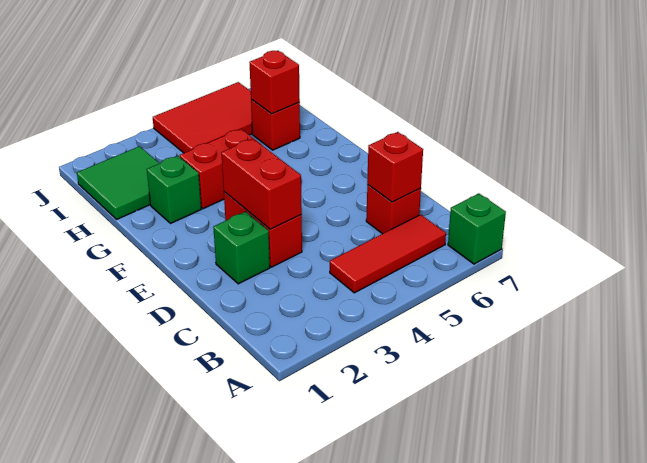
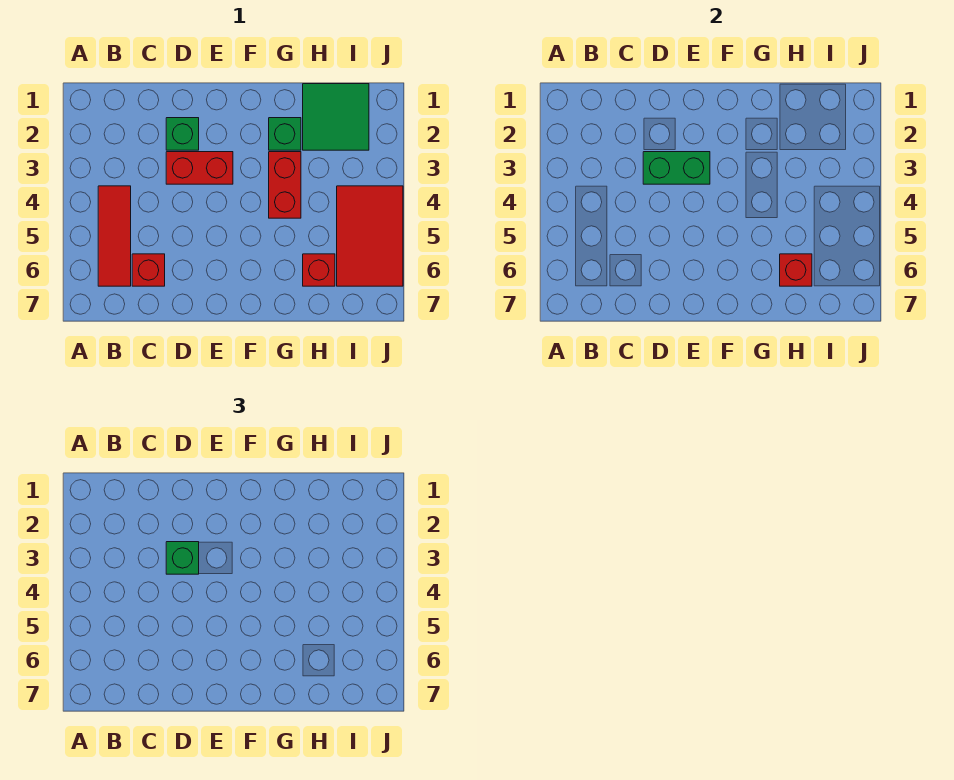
green brick A7 level 1 -> green brick D3 level 3
red brick C6 level 2 -> none
red brick D3:E3 level 2 -> green brick D3:E3 level 2

